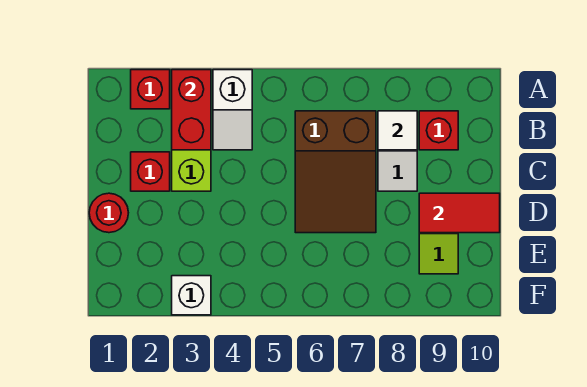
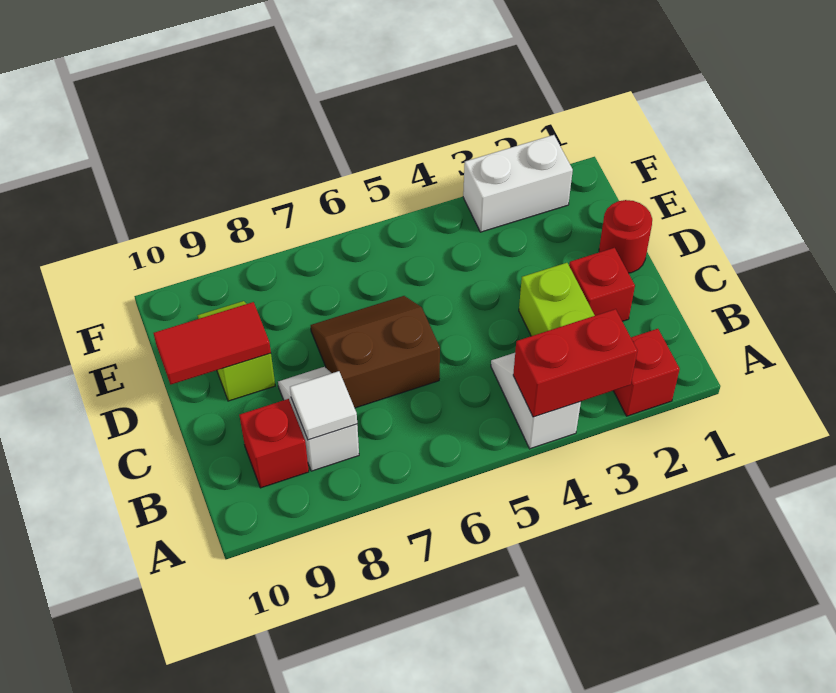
red brick A3:B3 level 2 -> red brick A3:A4 level 2
brown slope B6:D7 level 1 top B -> brown slope C6:D7 level 1 top C
white brick F3 level 1 -> white brick F2:F3 level 1

